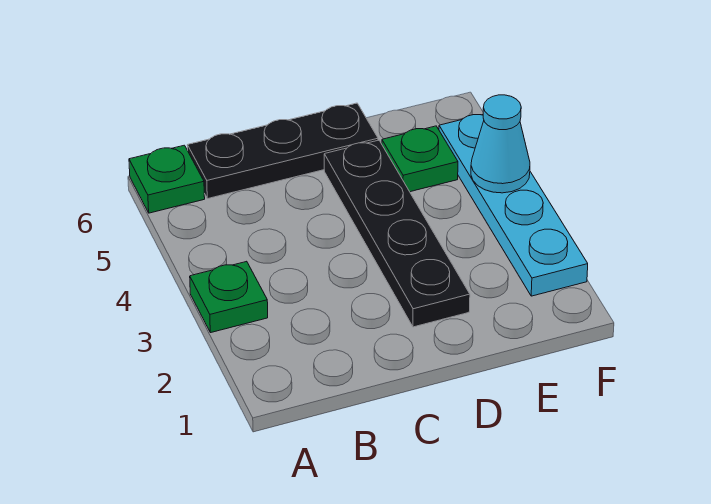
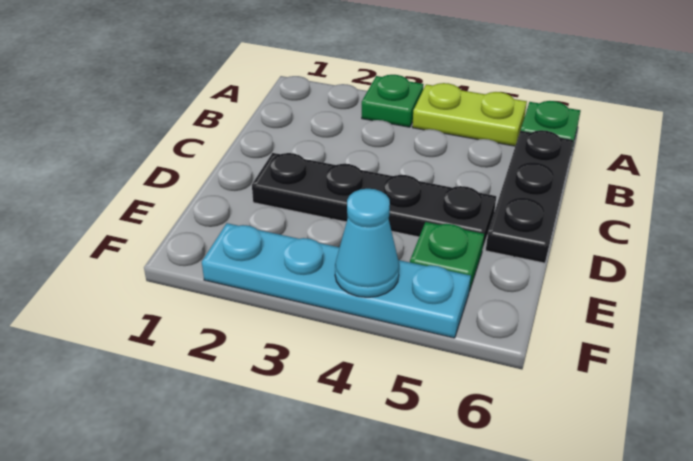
none -> lime plate A4:A5 level 1

